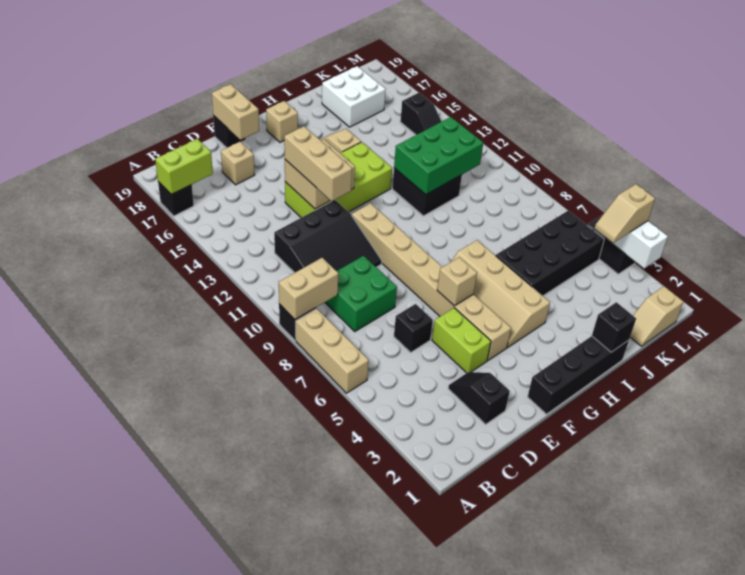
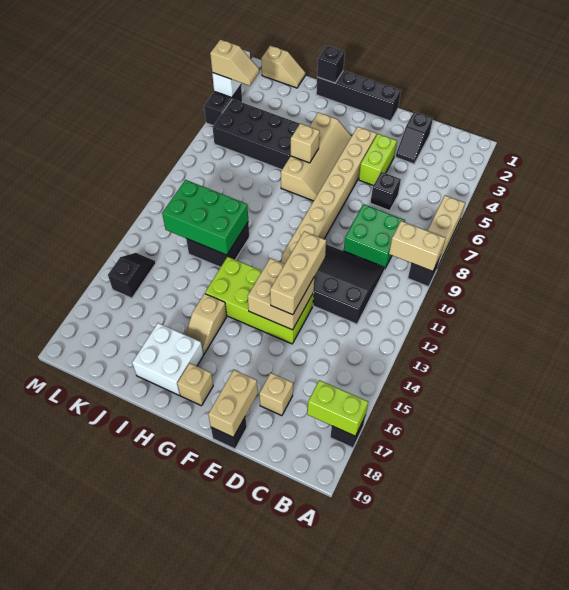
tan brick F6 level 2 -> tan brick H6 level 2
white brick J17:K18 level 1 -> white brick H17:I18 level 1

